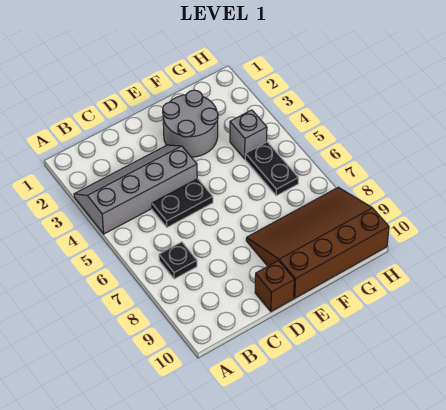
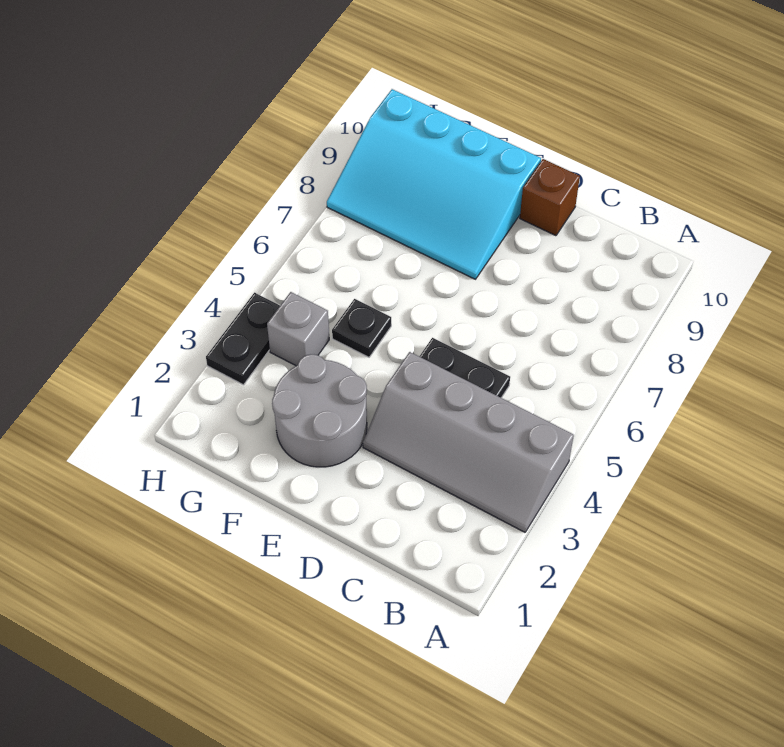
black plate B7 level 1 -> black plate F5 level 1
brown slope E8:H10 level 1 top 10 -> cyan slope E8:H10 level 1 top 10
black plate G5:G6 level 1 -> black plate H3:H4 level 1

